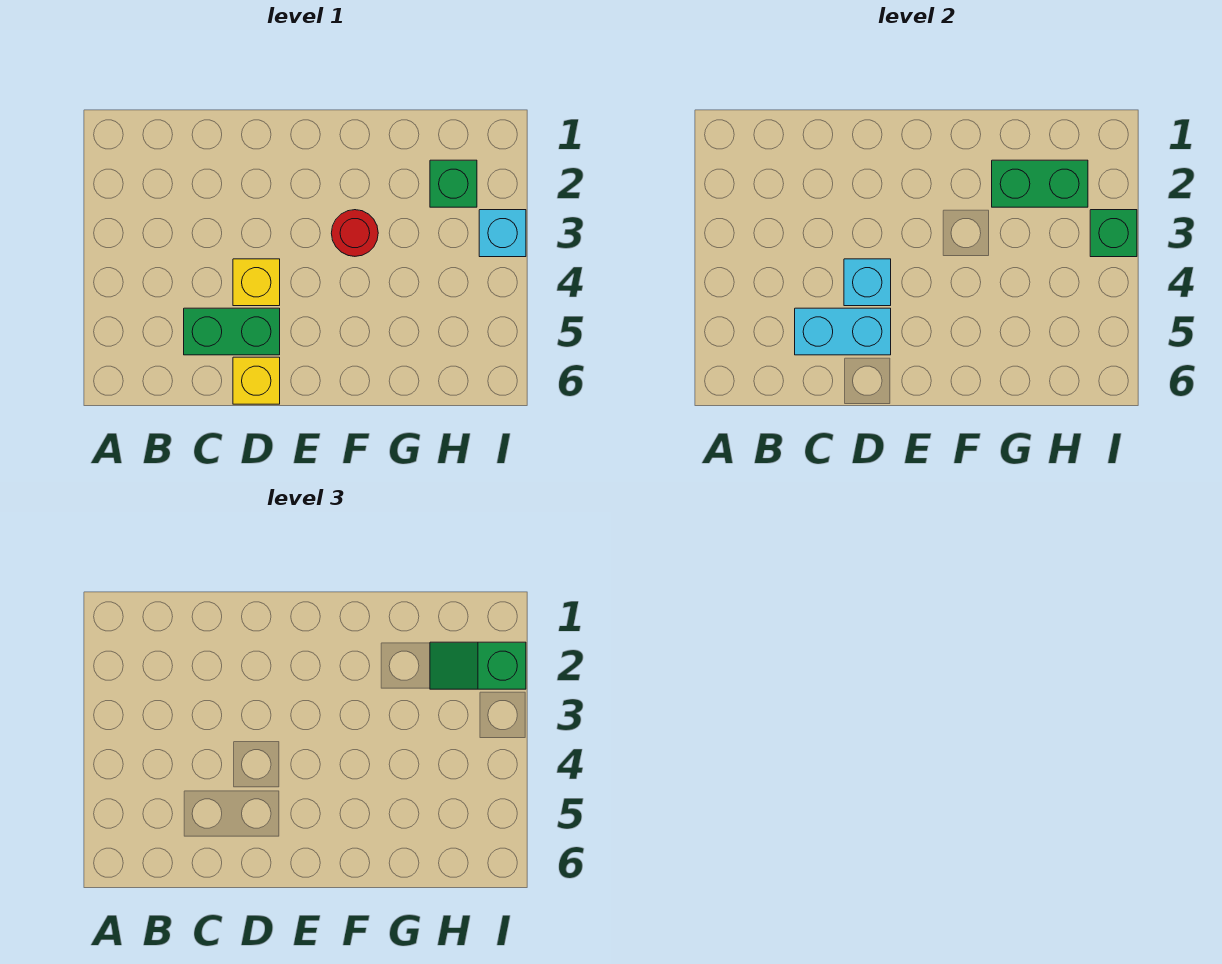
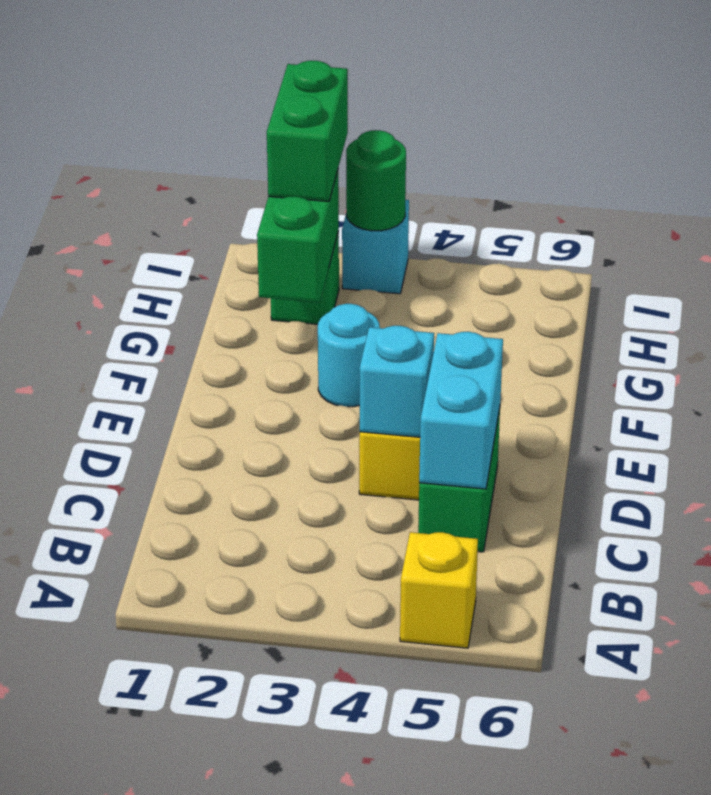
yellow brick D6 level 1 -> yellow brick A5 level 1
red round brick F3 level 1 -> cyan round brick F3 level 1
green slope H2:I2 level 3 top I -> green brick H2:I2 level 3
green brick I3 level 2 -> green round brick I3 level 2

